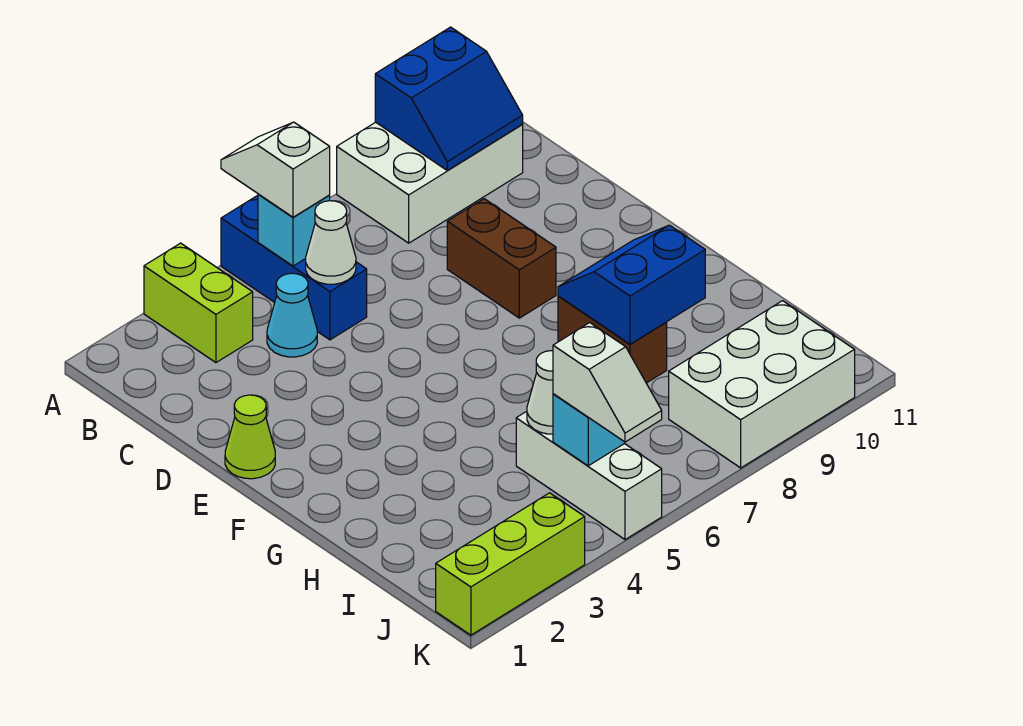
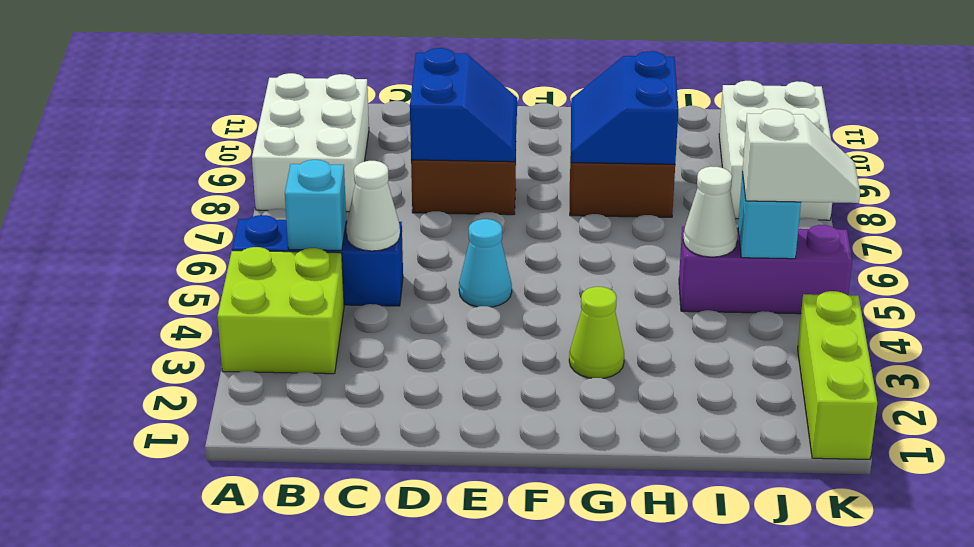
lime brick A3:B3 level 1 -> lime brick A3:B4 level 1
white slope A5:B5 level 3 top B -> none
blue slope A9:B10 level 2 top A -> blue slope D8:E9 level 2 top D
cyan cone C4 level 1 -> cyan cone E5 level 1
lime cone E1 level 1 -> lime cone G3 level 1
white brick I5:K5 level 1 -> purple brick I5:K5 level 1

